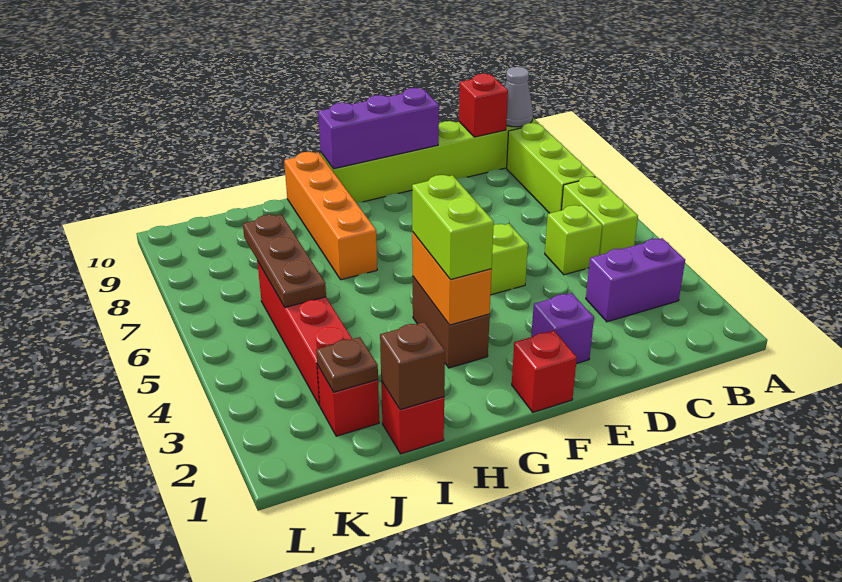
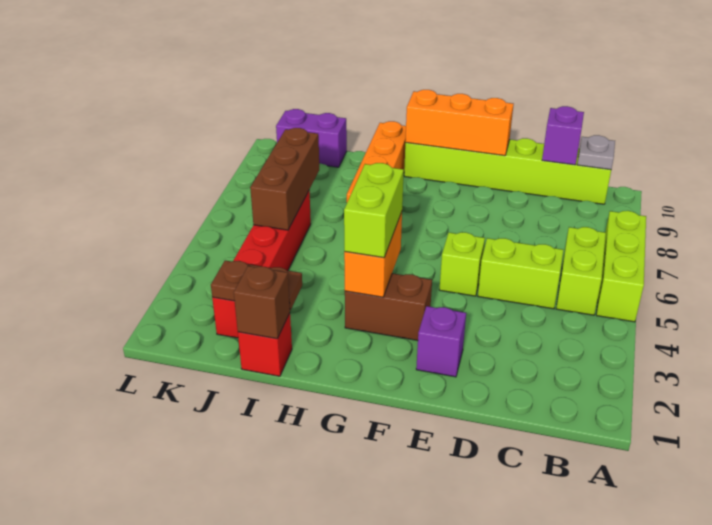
purple brick B3:C3 level 1 -> purple brick J10:K10 level 1
lime brick B7:B9 level 1 -> lime brick A5:A7 level 1
grey cone B10 level 2 -> grey plate B10 level 2
lime brick C5 level 1 -> lime brick C5:D5 level 1
red brick C10 level 2 -> purple brick C10 level 2
purple brick E10:G10 level 2 -> orange brick E10:G10 level 2
red brick F1 level 1 -> none
brown brick G3:G4 level 1 -> brown brick F3:G3 level 1
brown plate J2 level 2 -> brown plate I2:J2 level 2
brown plate J5:J7 level 2 -> brown brick J5:J7 level 2

